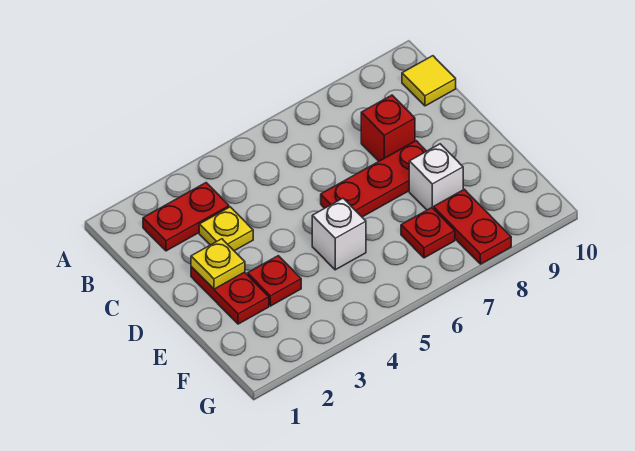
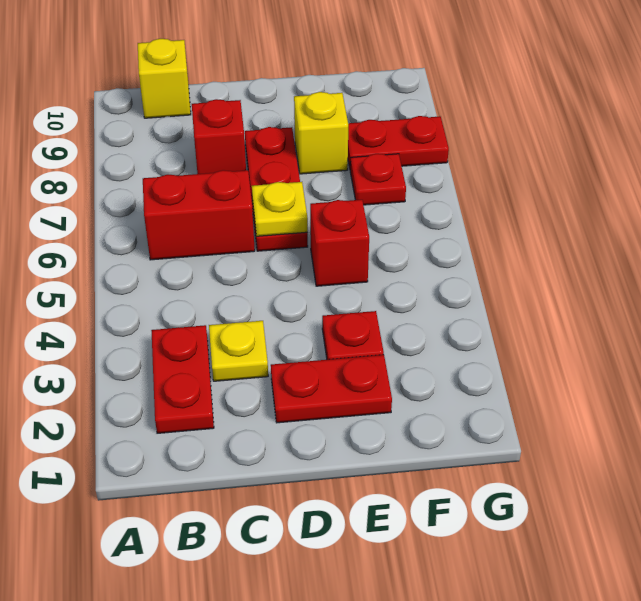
none -> red brick B6:C6 level 1
yellow tile B10 level 1 -> yellow brick B10 level 1
yellow plate D2 level 2 -> yellow plate D6 level 2
white brick E5 level 1 -> red brick E5 level 1
white brick E8 level 1 -> yellow brick E8 level 1

